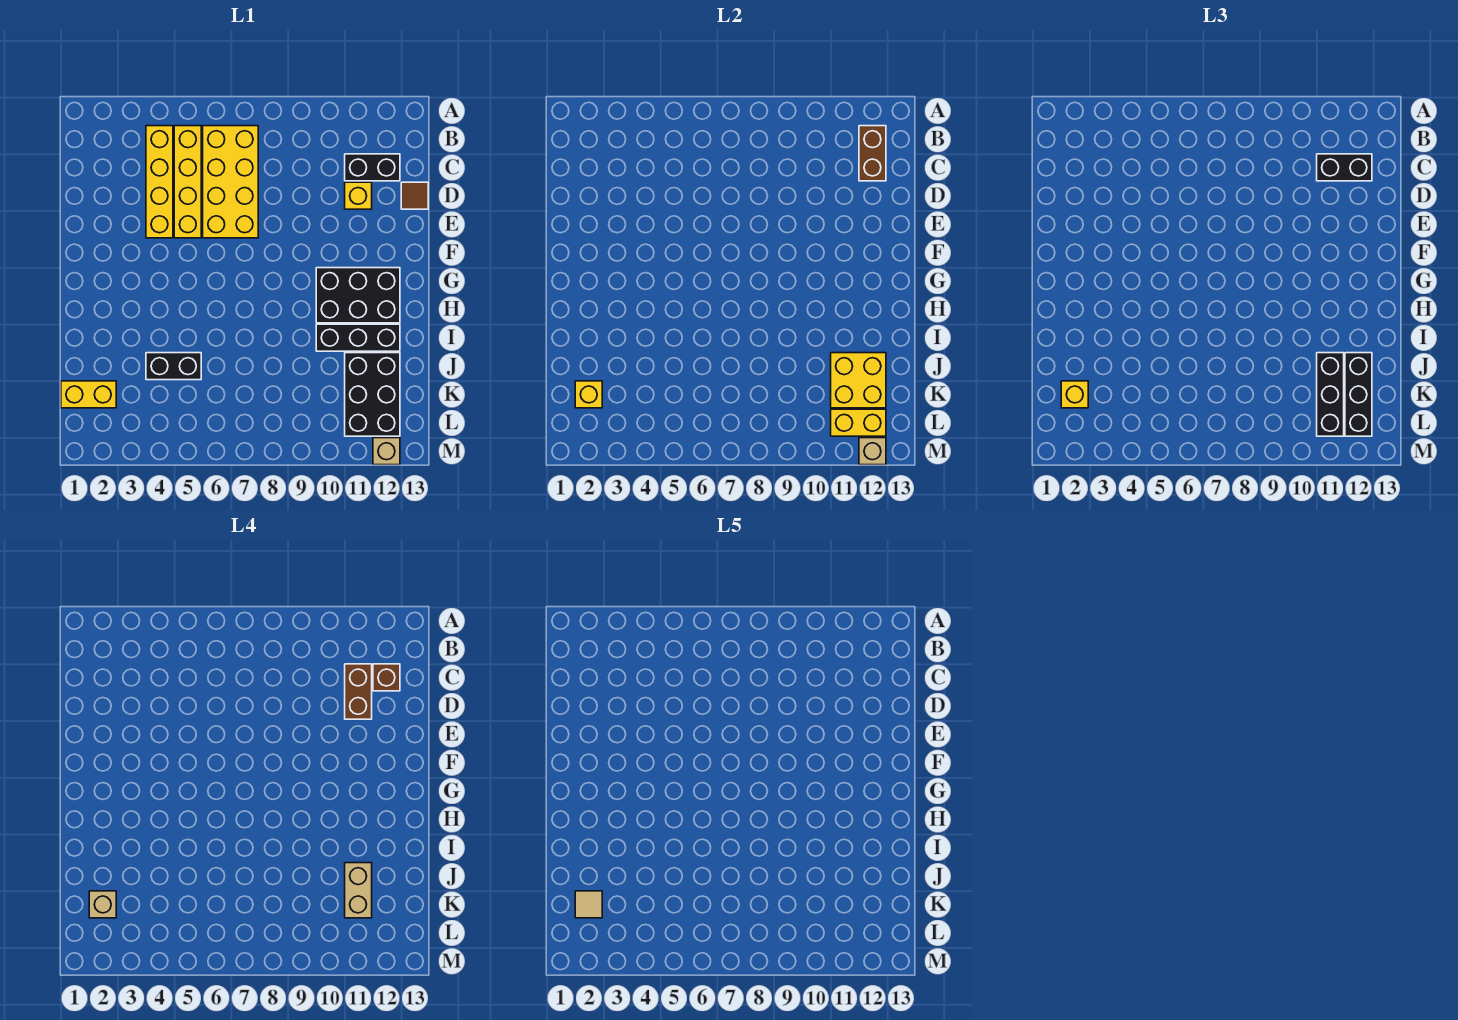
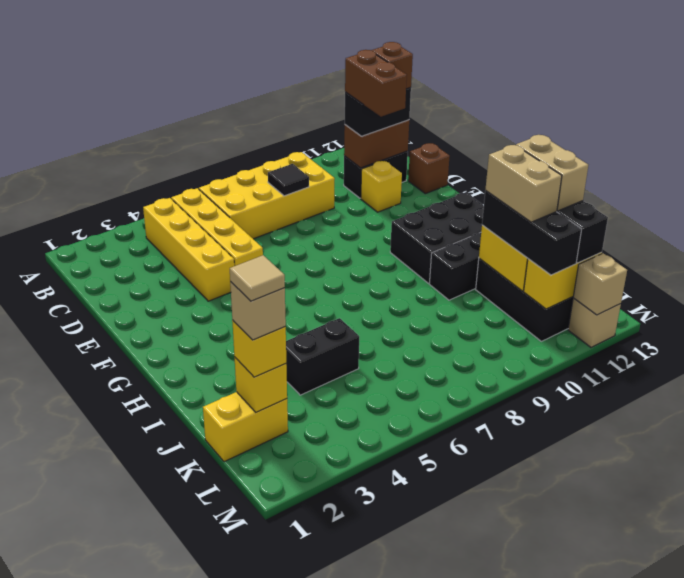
yellow brick B6:E7 level 1 -> yellow brick B6:C9 level 1
brown brick B12:C12 level 2 -> brown brick C11:C12 level 2
none -> black tile C8 level 2
brown tile D13 level 1 -> brown brick D13 level 1
none -> tan brick J12:K12 level 4

